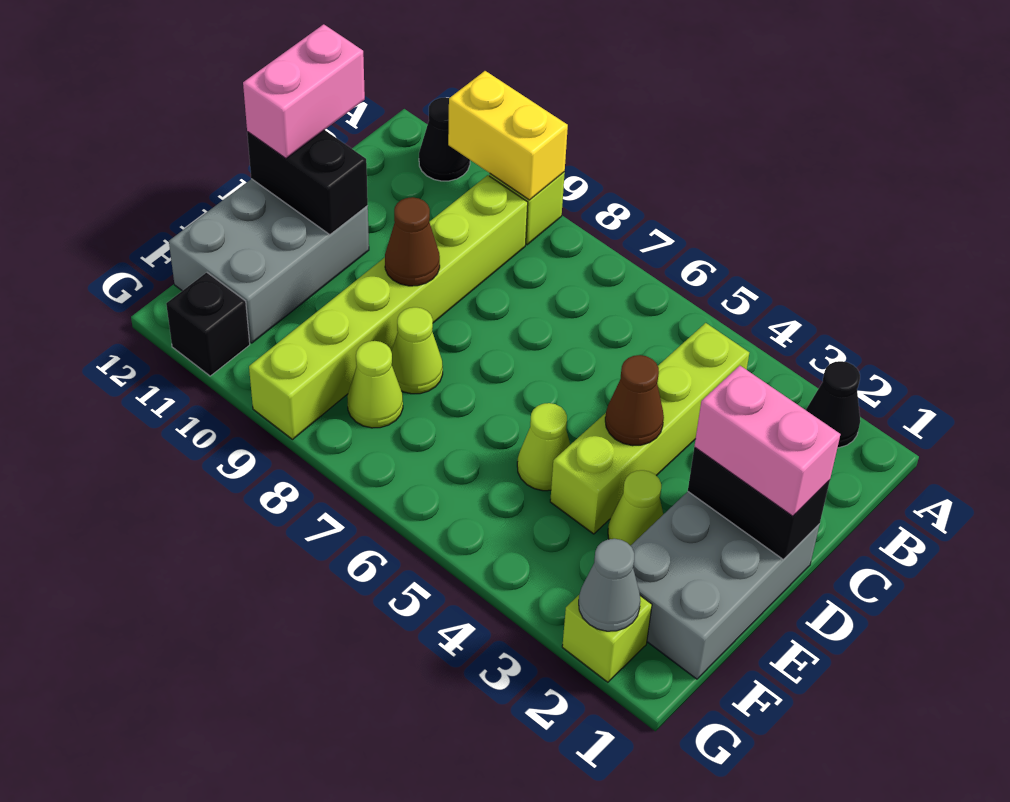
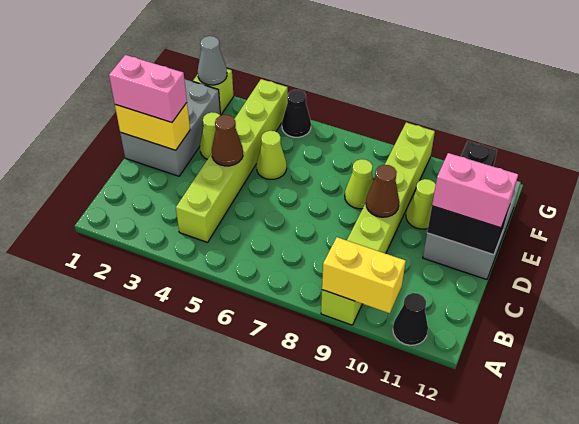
black cone A2 level 1 -> black cone G5 level 1
lime brick B4:E4 level 1 -> lime brick B4:G4 level 1
pink brick C12:D12 level 3 -> pink brick D11:D12 level 3
black brick D1:D2 level 2 -> yellow brick D1:D2 level 2
lime cone F8 level 1 -> lime cone E10 level 1

